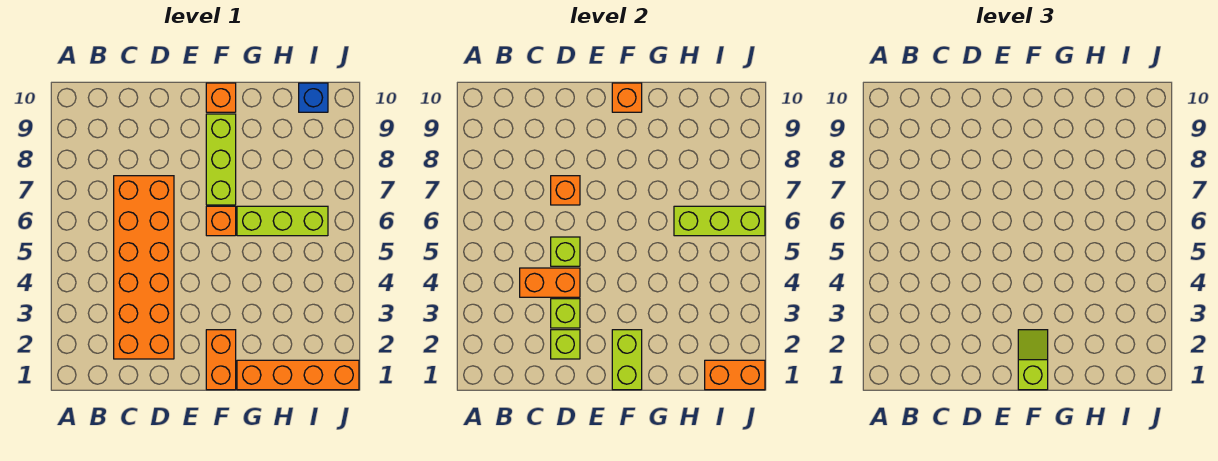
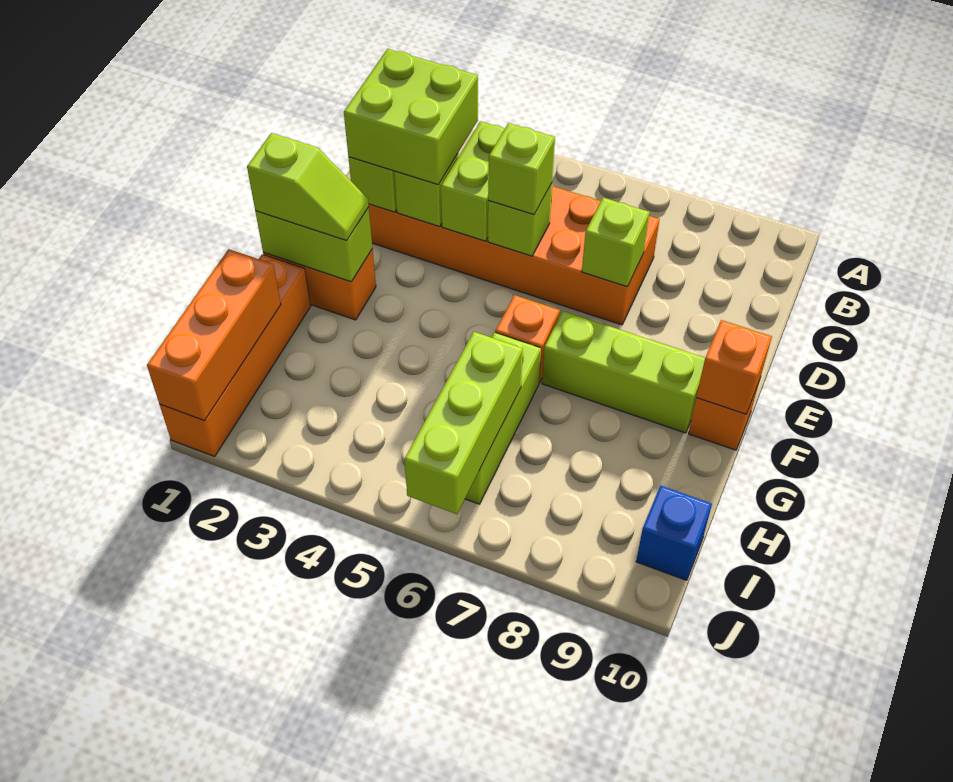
none -> lime brick C2:D3 level 3
orange brick C4:D4 level 2 -> lime brick C4:D4 level 2
none -> lime brick D5 level 3
orange brick D7 level 2 -> lime brick D7 level 2
orange brick I1:J1 level 2 -> orange brick H1:J1 level 2

